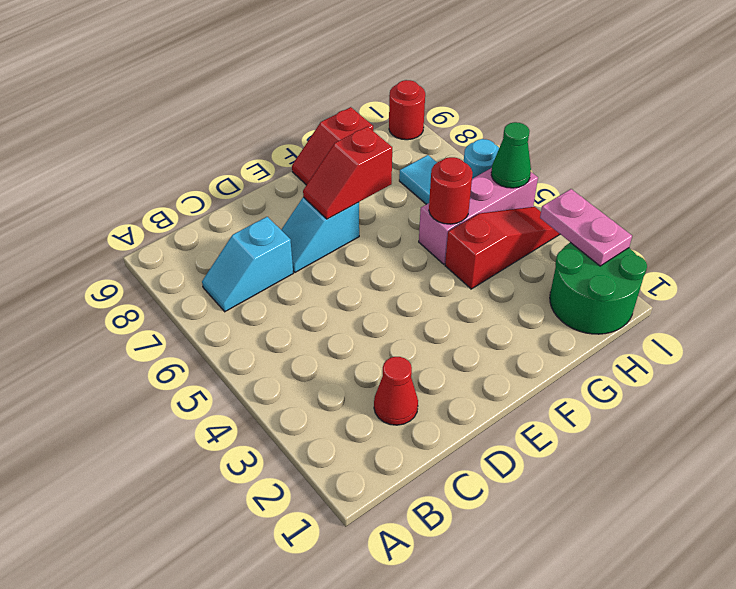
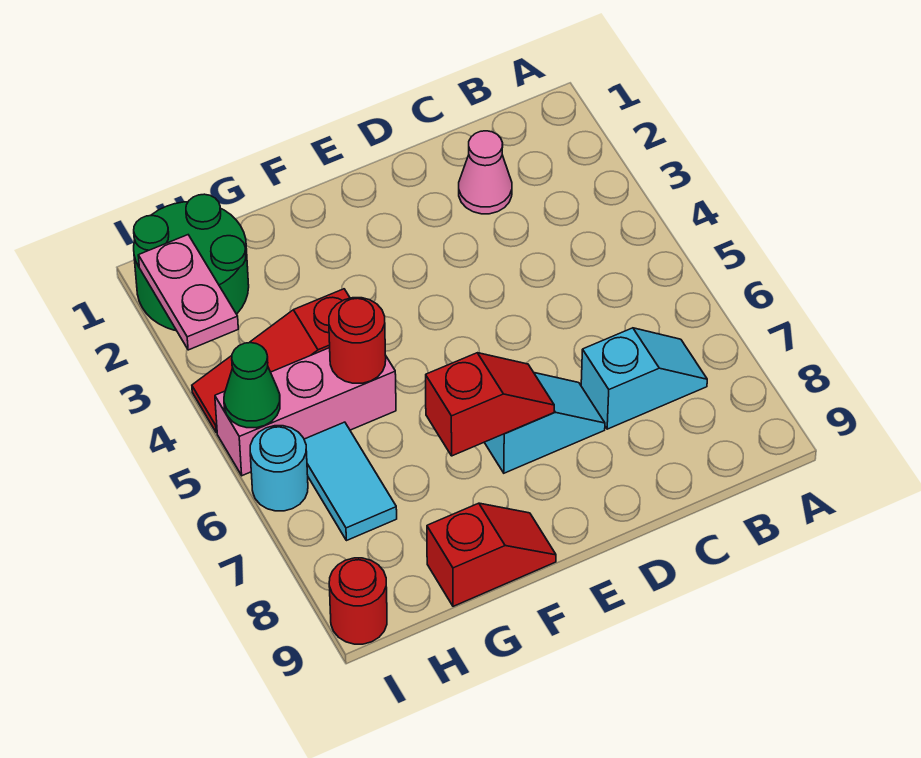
red cone C2 level 1 -> pink cone C2 level 1

